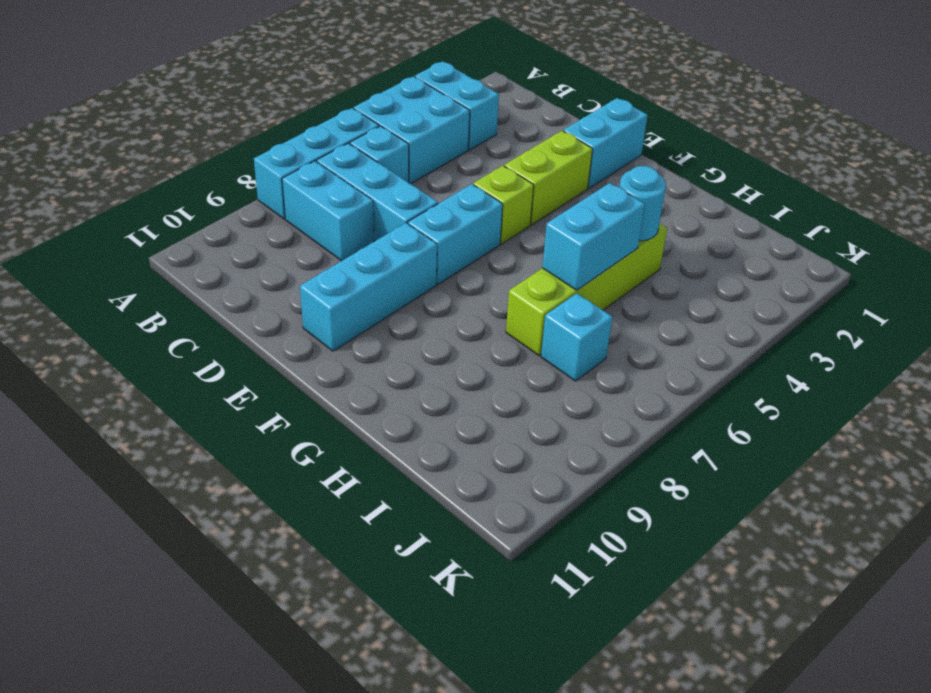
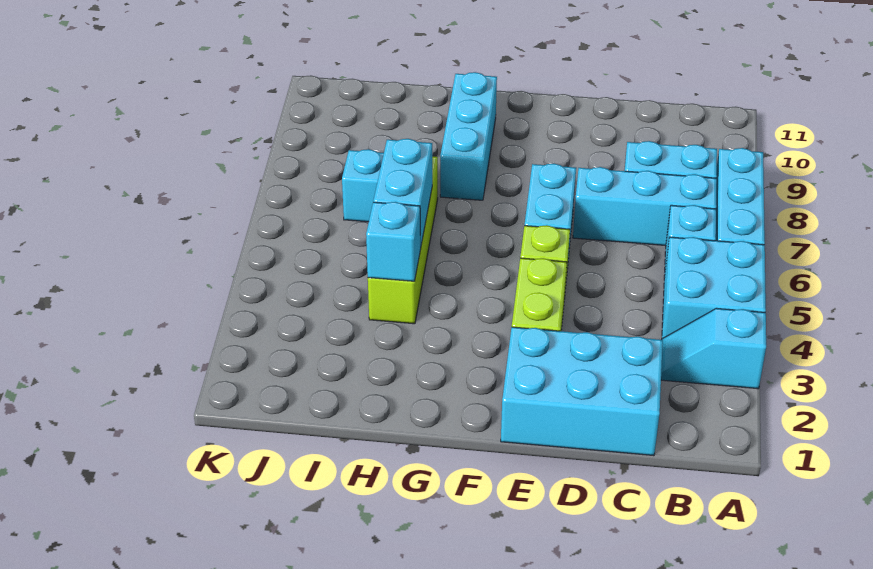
cyan brick A3:B3 level 1 -> cyan slope A3:B3 level 1 top A
cyan brick E1:E2 level 1 -> cyan brick C1:E2 level 1
cyan brick E8:E10 level 1 -> cyan brick G8:G10 level 1
cyan round brick H4 level 2 -> cyan brick H4 level 2

